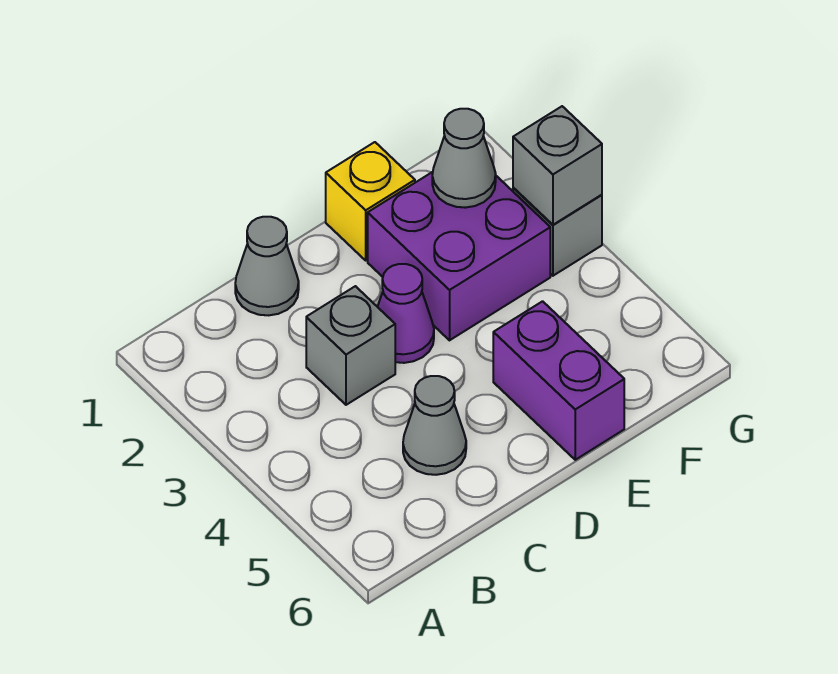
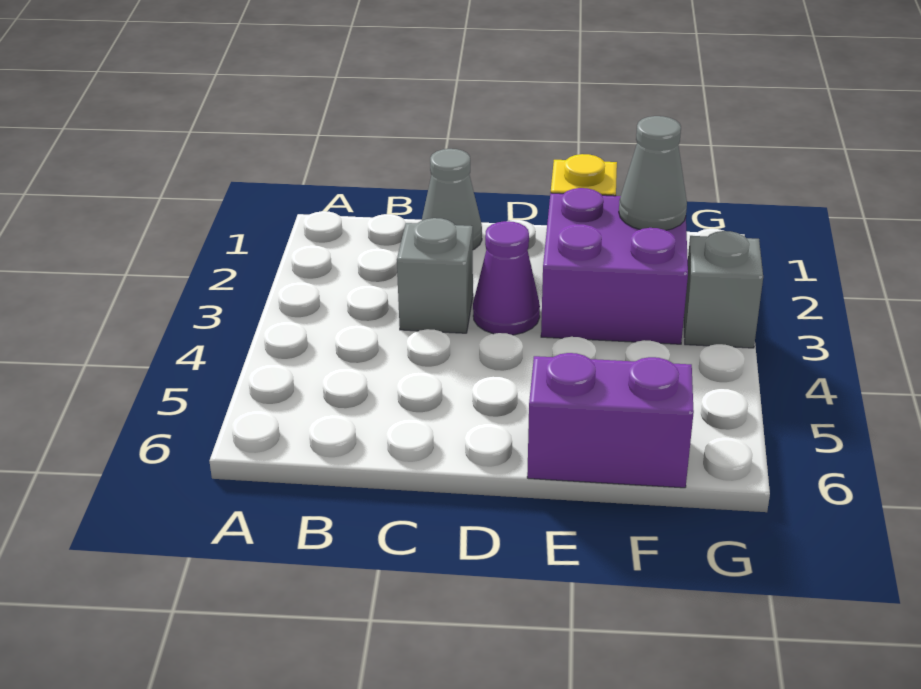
grey cone C5 level 1 -> none
purple brick E5:E6 level 1 -> purple brick E6:F6 level 1
grey brick G3 level 2 -> none

